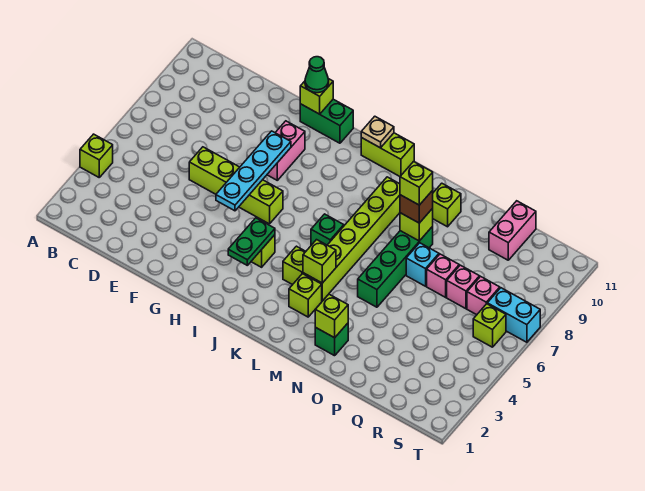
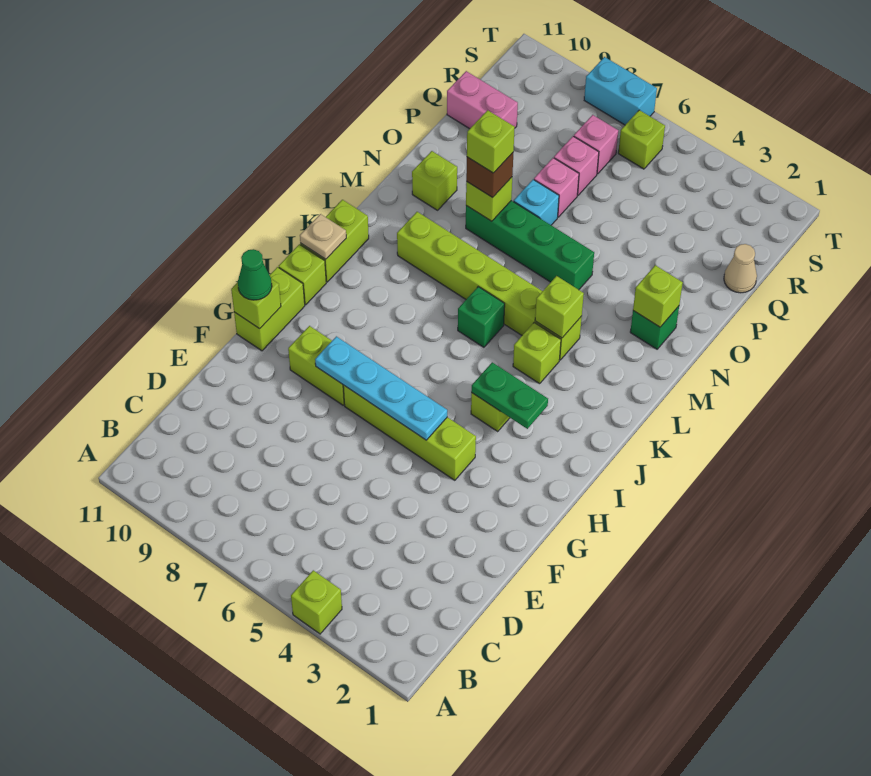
lime brick E6:H6 level 1 -> lime brick G4:G7 level 1
pink brick G8:G9 level 1 -> lime brick G8:G9 level 1
green brick G11:H11 level 1 -> lime brick G11:H11 level 1
lime brick L3 level 1 -> lime brick I11 level 1
none -> tan cone Q1 level 1
cyan brick S7:T7 level 1 -> cyan brick T7:T8 level 1

